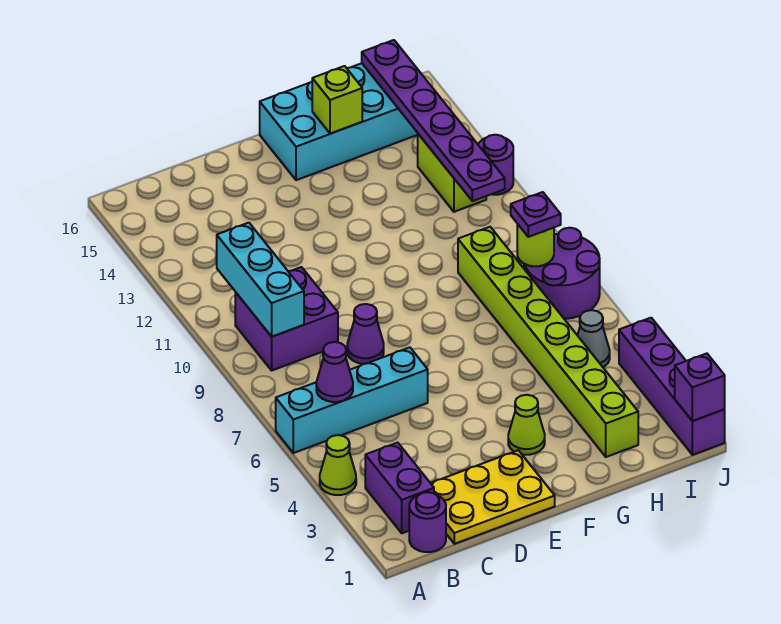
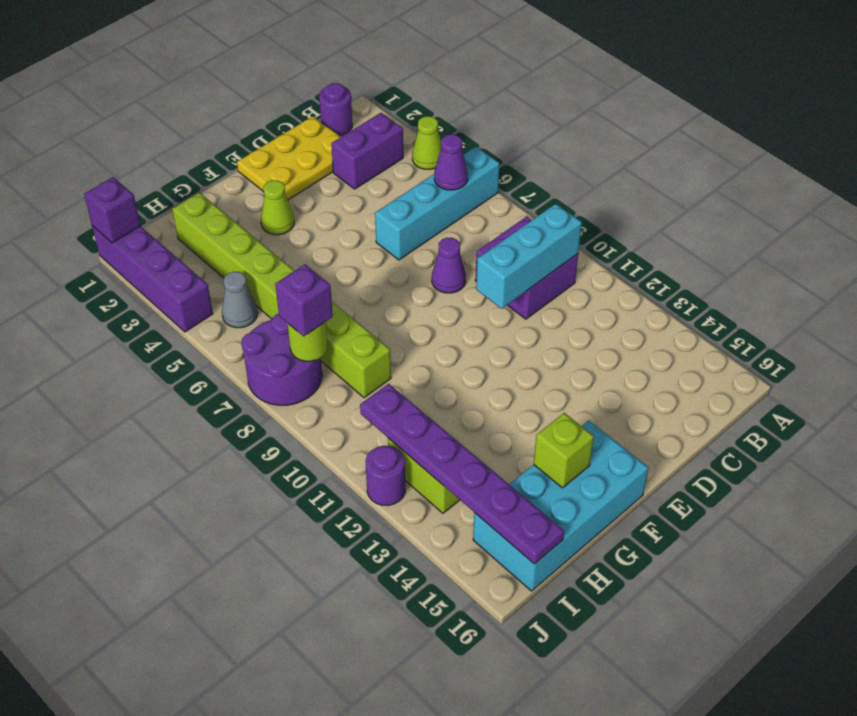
purple brick B2:B3 level 1 -> purple brick B3:C3 level 1
cyan brick B9:B11 level 2 -> cyan brick B10:D10 level 2
purple plate I8 level 3 -> purple brick I8 level 3

